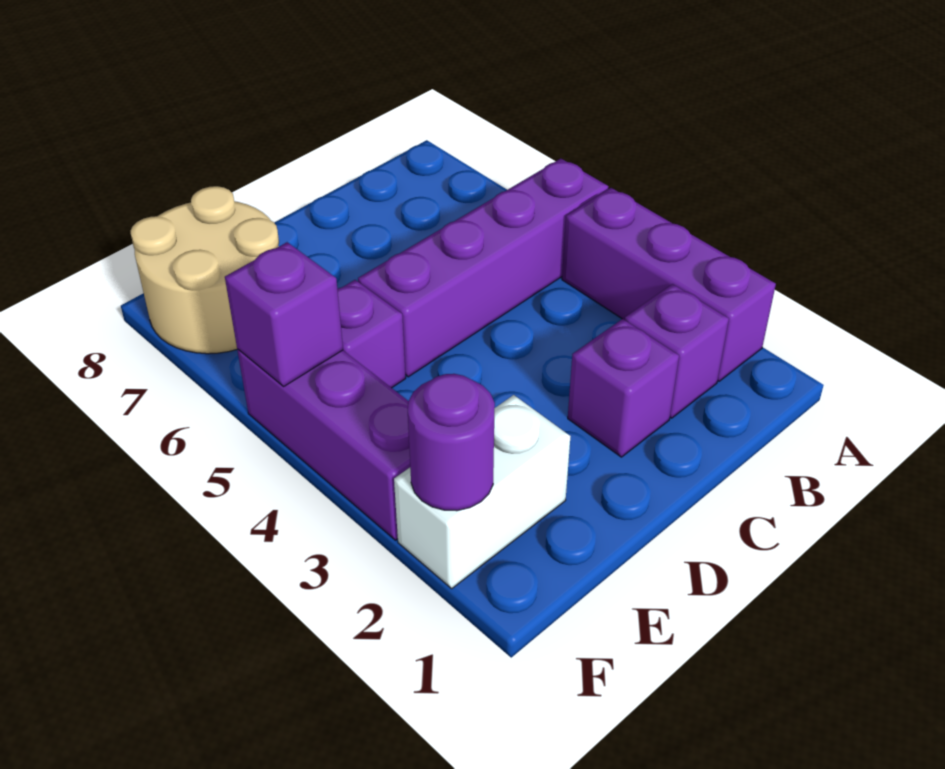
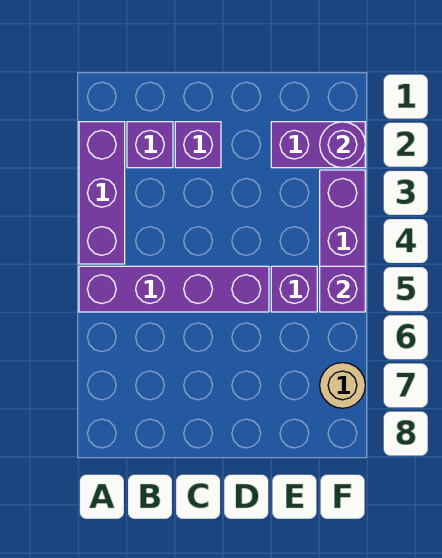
white brick E2:F2 level 1 -> purple brick E2:F2 level 1
tan round brick E7:F8 level 1 -> tan round brick F7 level 1

